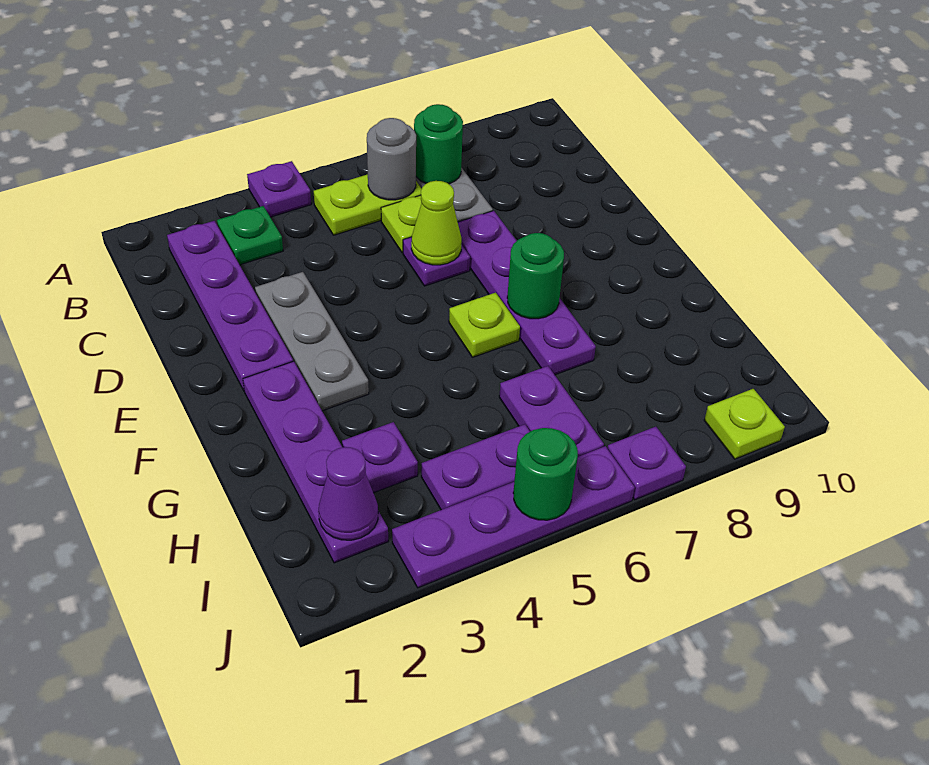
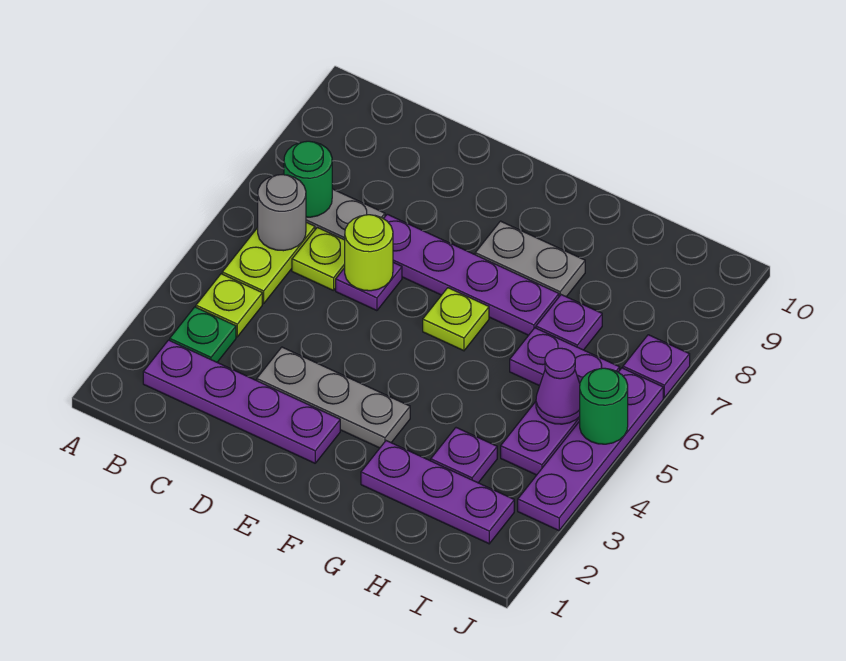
purple plate A4 level 1 -> purple plate H7 level 1
lime cone D6 level 2 -> lime round brick D6 level 2
purple plate F2:I2 level 1 -> purple plate G2:I2 level 1
green round brick F7 level 2 -> none
none -> grey plate F8:G8 level 1
purple cone I2 level 2 -> purple cone I5 level 2
lime plate J9 level 1 -> lime plate B4 level 1

